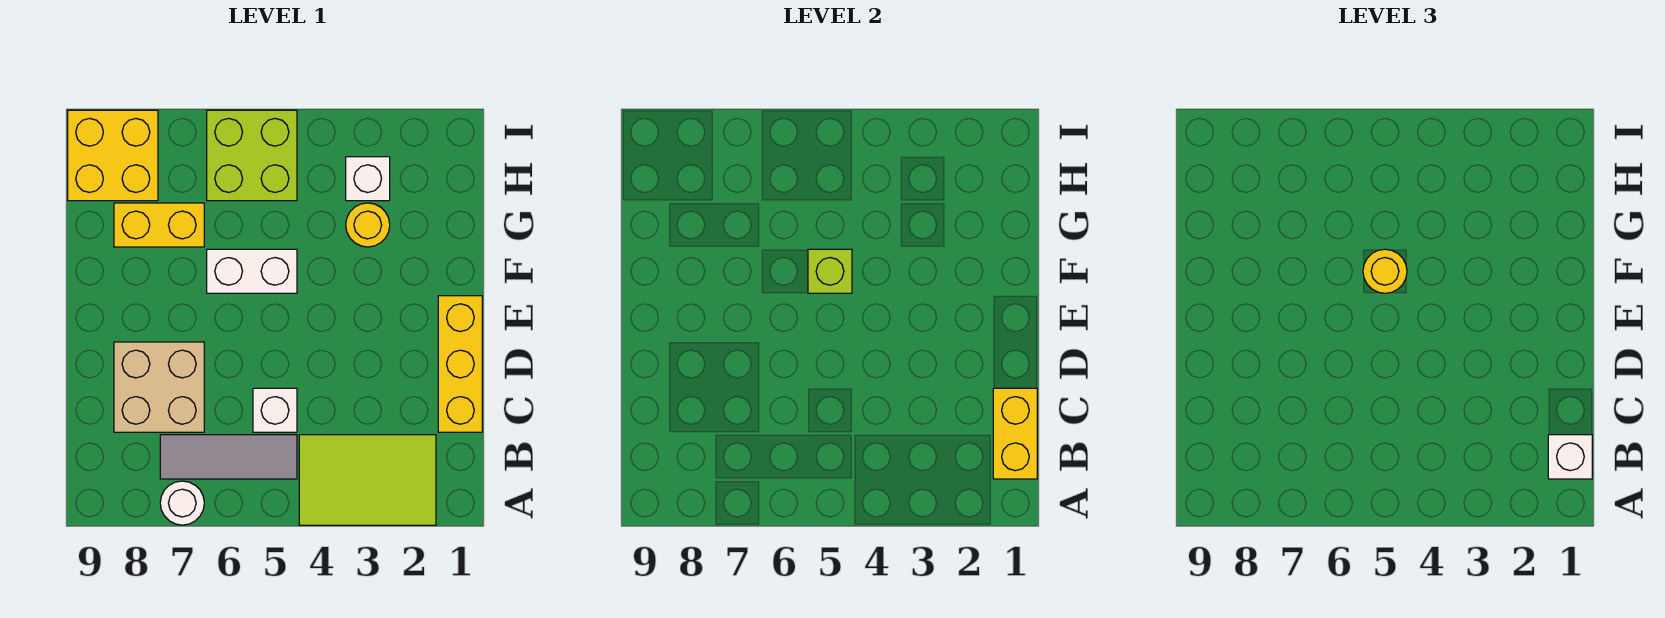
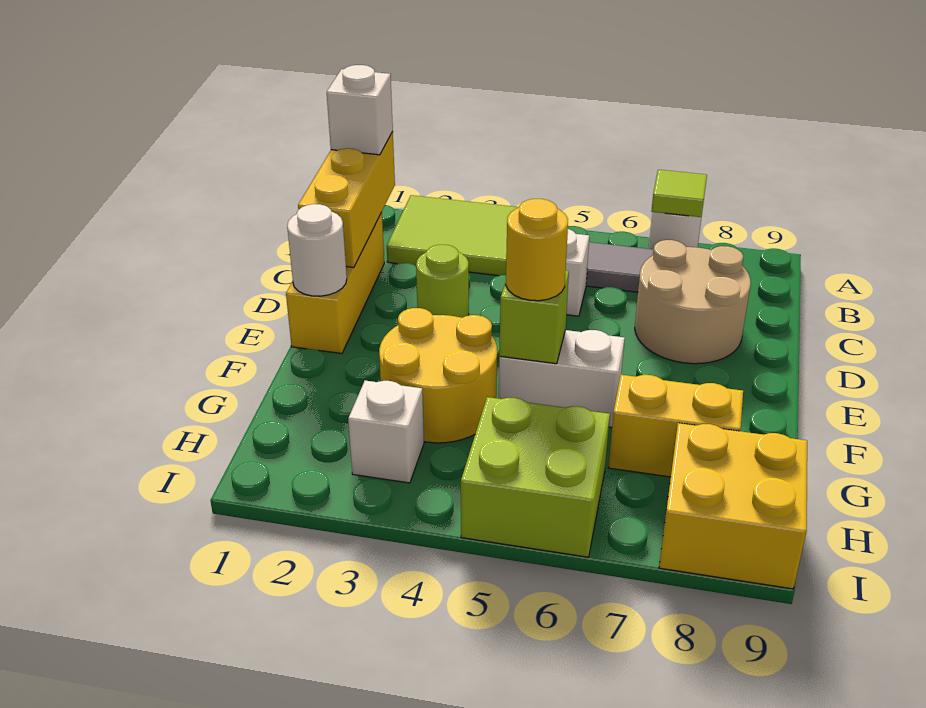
none -> lime tile A7 level 2
yellow brick B1:C1 level 2 -> yellow brick B1:D1 level 2
tan brick C7:D8 level 1 -> tan round brick C7:D8 level 1
none -> lime round brick D3 level 1
none -> white round brick E1 level 2
yellow round brick G3 level 1 -> yellow round brick F3:G4 level 1

